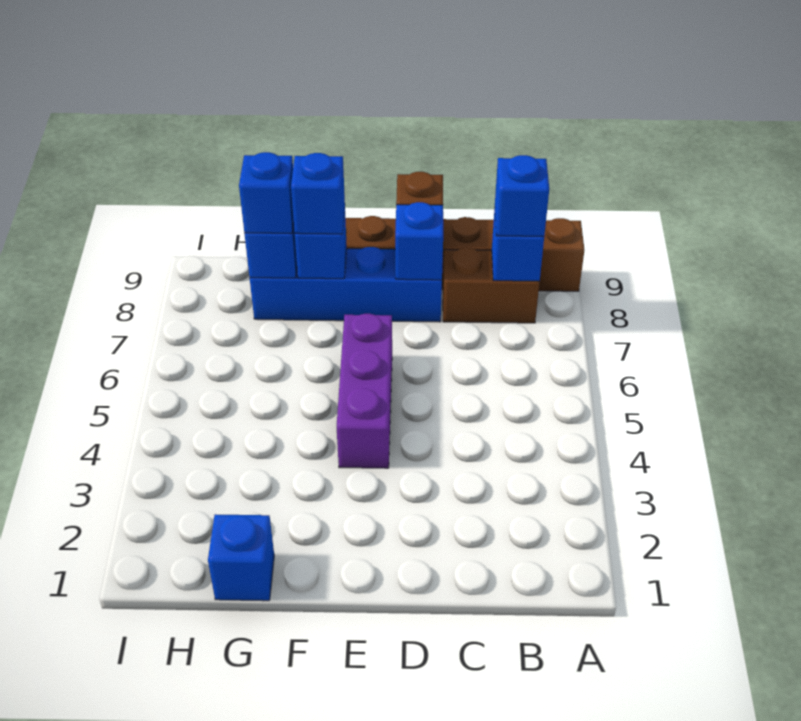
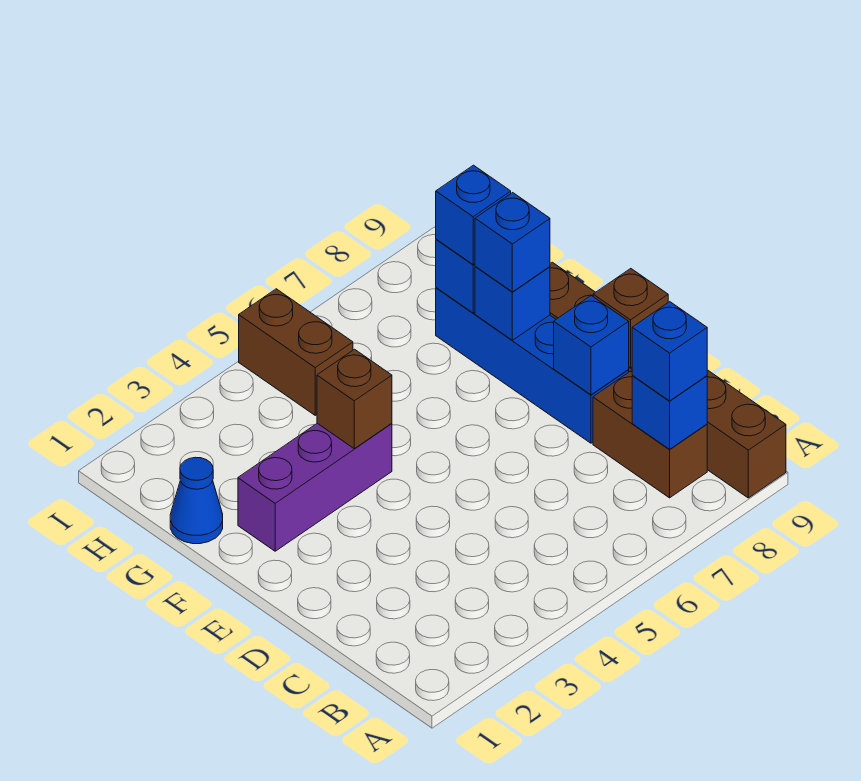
purple brick E4:E6 level 1 -> purple brick F2:F4 level 1
none -> brown brick F4 level 2
blue brick G1 level 1 -> blue cone G1 level 1
none -> brown brick H5:I5 level 1

